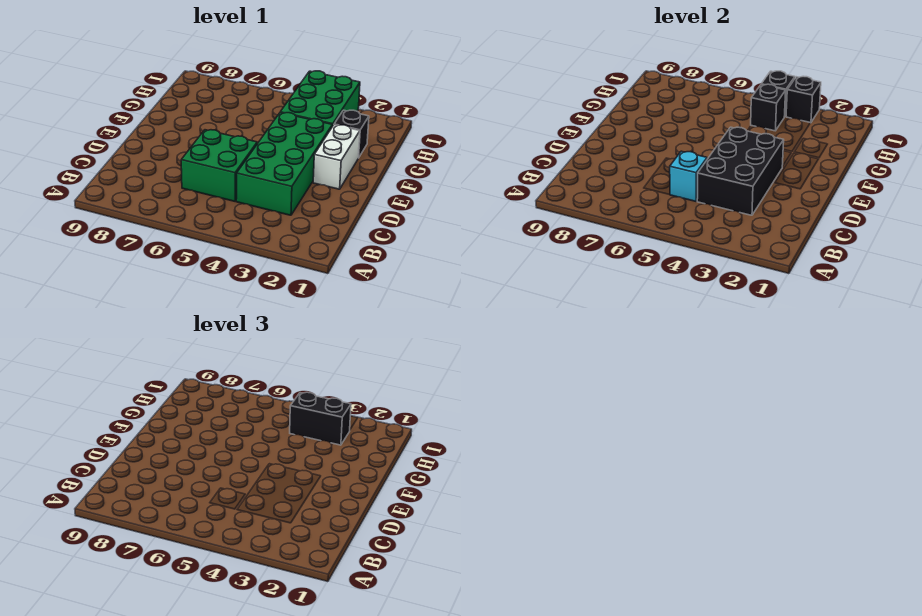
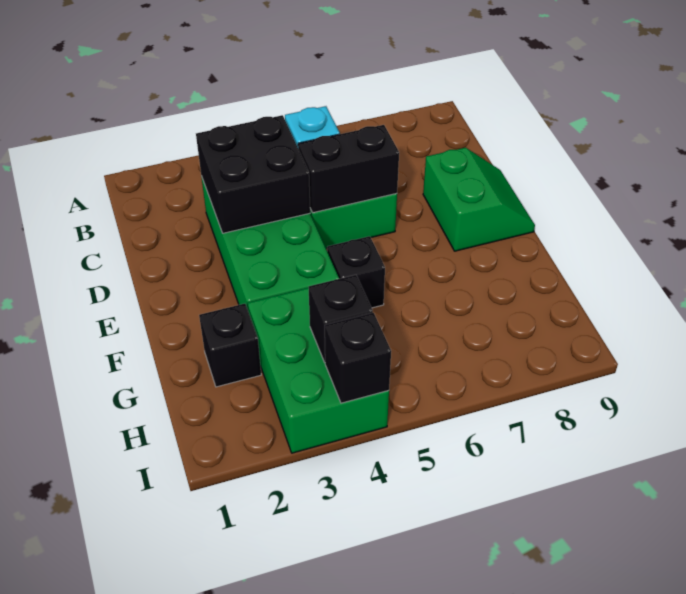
black brick C3:E4 level 2 -> black brick C3:D4 level 2
none -> green slope D8:E9 level 1 top 8
white brick E2:F2 level 1 -> none
black brick H3:H4 level 3 -> black brick D5:D6 level 2
black brick I3 level 2 -> black brick F5 level 1

